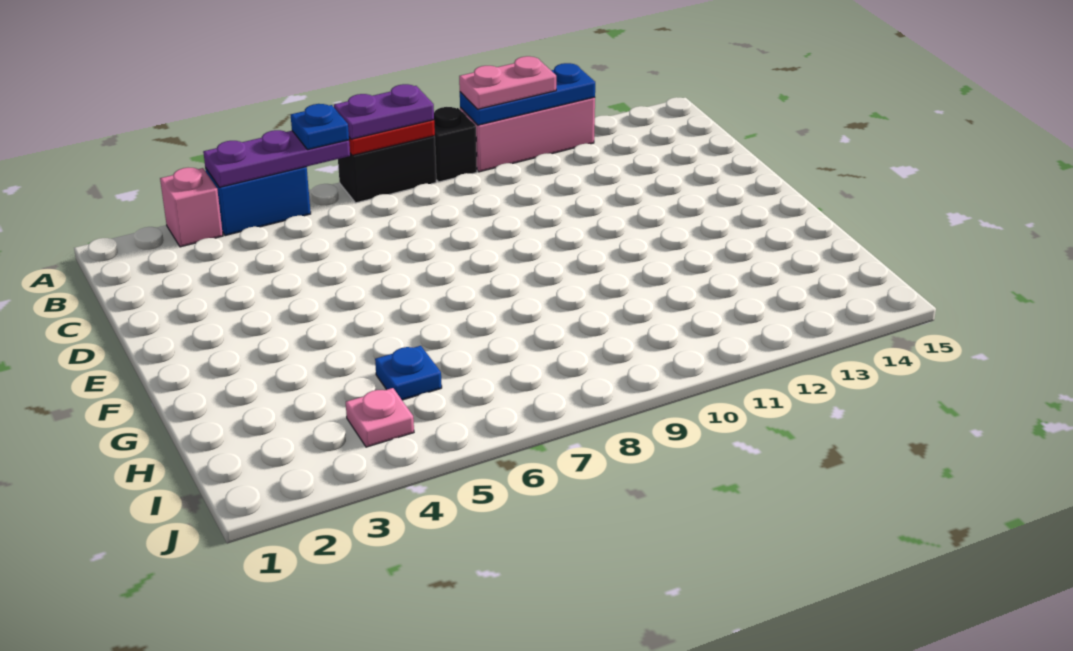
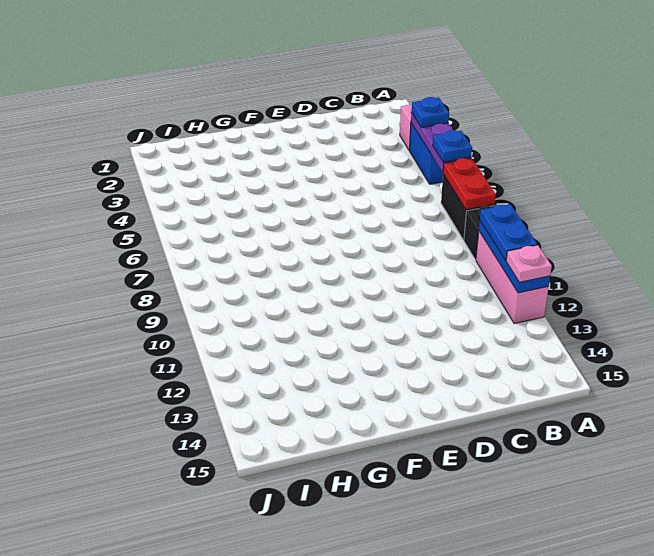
purple plate A7:A8 level 3 -> none
pink plate A10:A11 level 3 -> blue plate A10:A11 level 3
blue plate H5 level 1 -> blue plate A4 level 3
pink plate I4 level 1 -> pink plate A12 level 3

